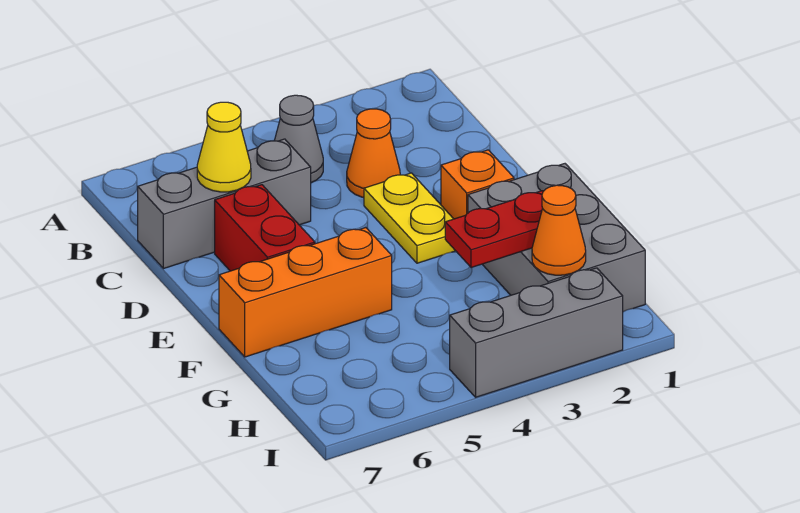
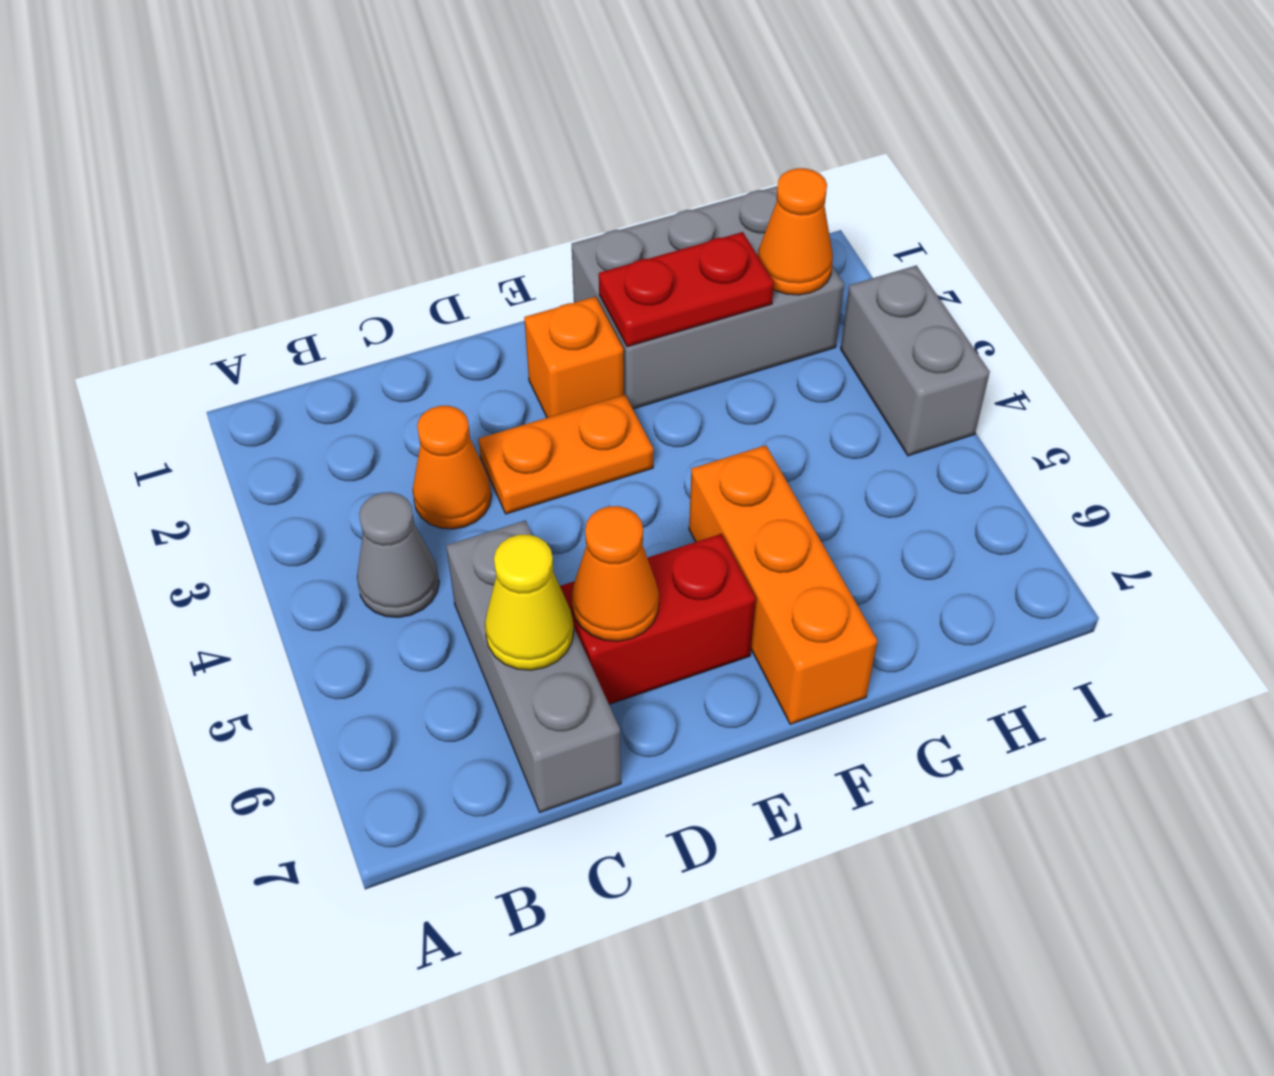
yellow plate D3:E3 level 1 -> orange plate D3:E3 level 1
none -> orange cone D6 level 2
red plate G2:G3 level 2 -> red plate F2:G2 level 2
grey brick I2:I4 level 1 -> grey brick I3:I4 level 1

